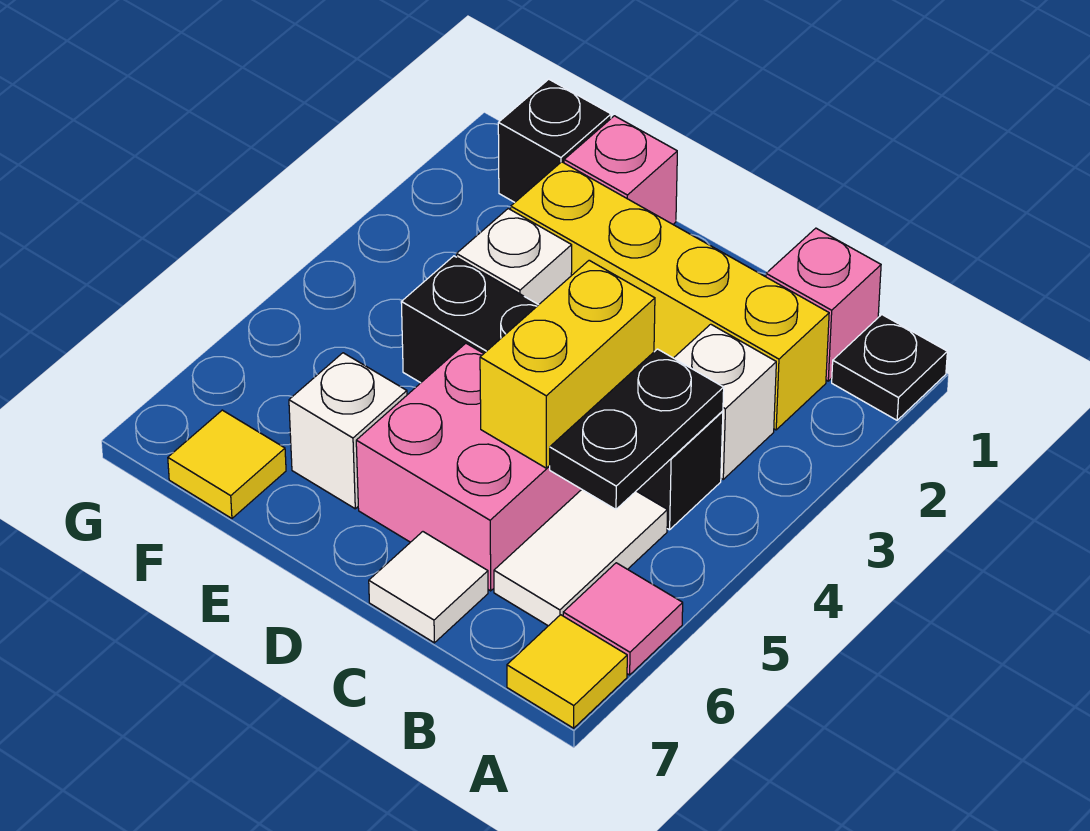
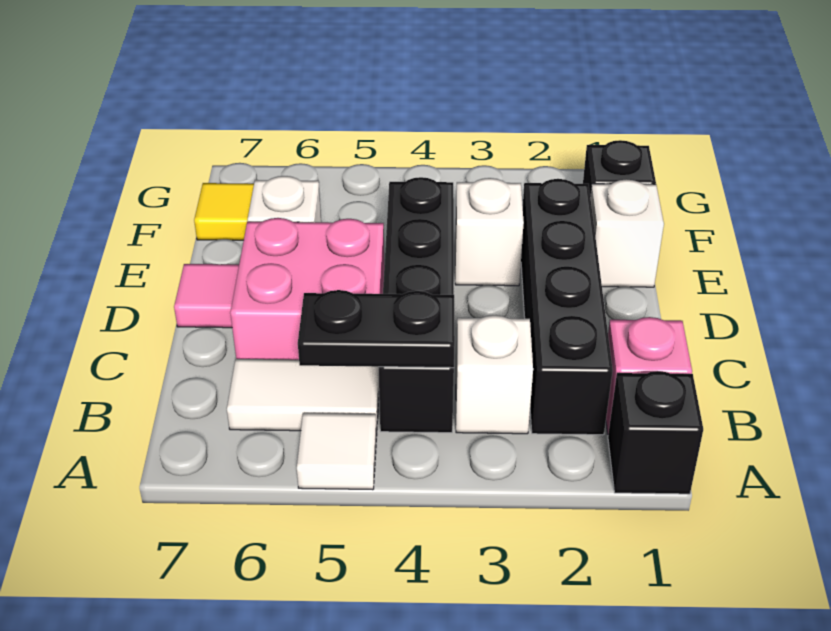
black plate A1 level 1 -> black brick A1 level 1
pink tile A6 level 1 -> pink tile D7 level 1
yellow tile A7 level 1 -> none
yellow brick B2:E2 level 1 -> black brick B2:E2 level 1
yellow brick C4:C5 level 2 -> none
white tile C7 level 1 -> white tile A5 level 1
pink brick E1 level 1 -> white brick E1 level 1

